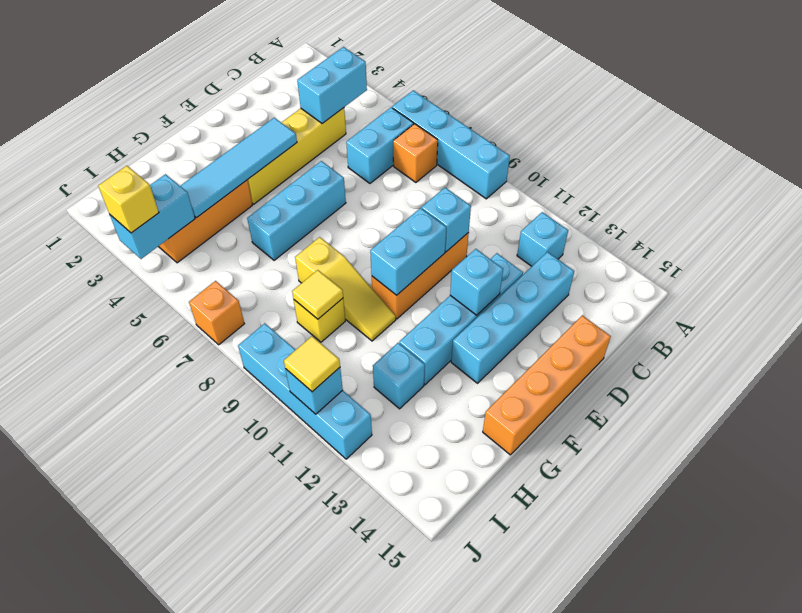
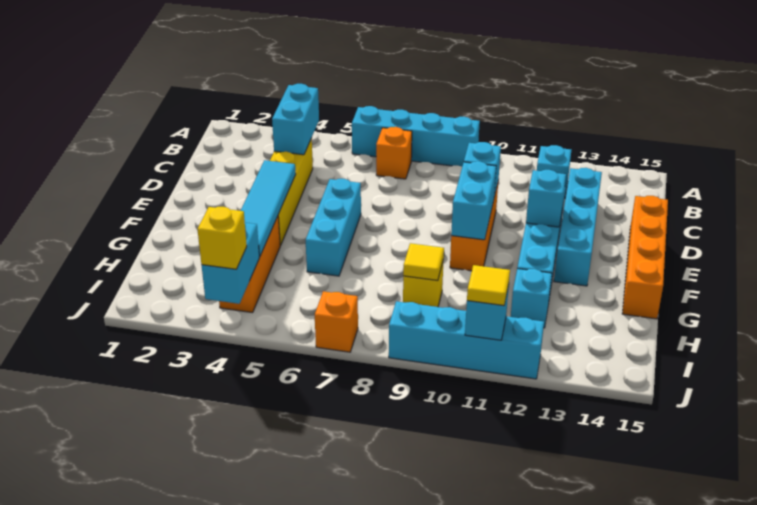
cyan brick B6:C6 level 1 -> none
yellow slope G8:G10 level 1 top 8 -> none

